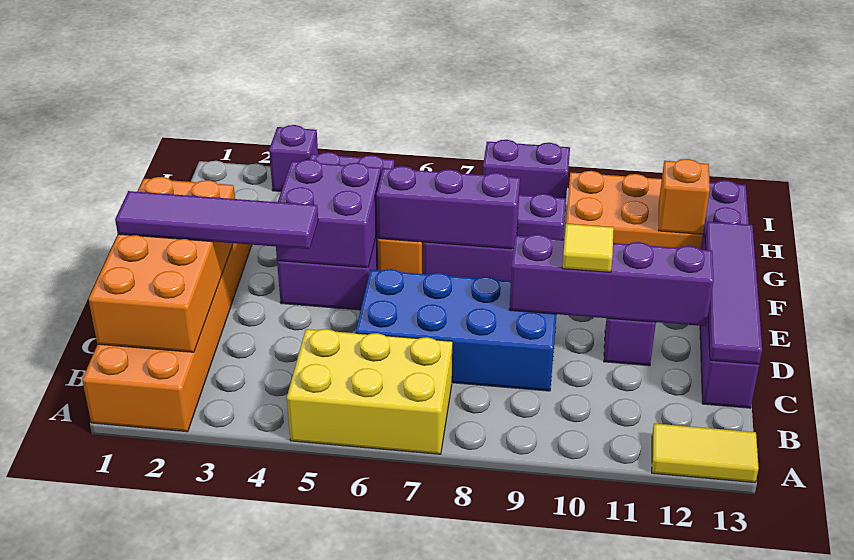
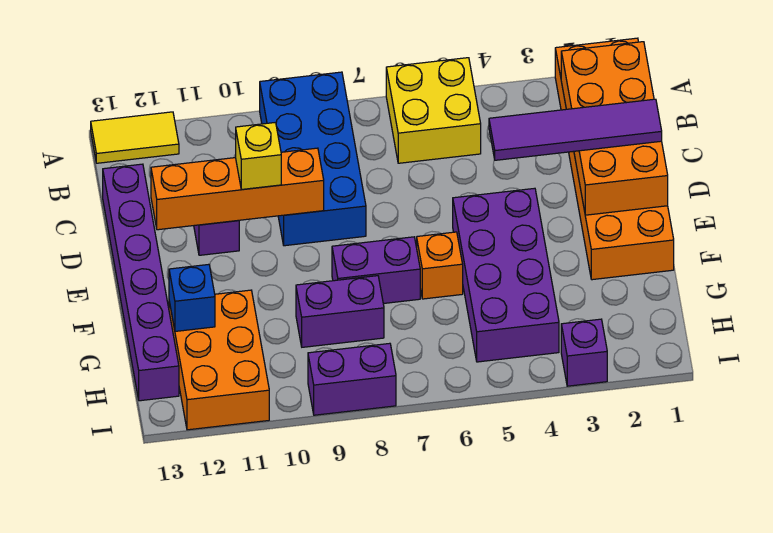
yellow brick A5:B7 level 1 -> yellow brick A5:B6 level 1
blue brick C6:D9 level 1 -> blue brick A8:D9 level 1
purple tile C13:F13 level 2 -> none
purple brick D9:D12 level 2 -> orange brick D9:D12 level 2
yellow tile D10 level 3 -> yellow brick D10 level 3
purple brick E4:F5 level 2 -> none
purple brick F6:F8 level 2 -> none
orange brick G10:H12 level 1 -> orange brick G11:I12 level 1
orange brick G12 level 2 -> blue brick G12 level 2

